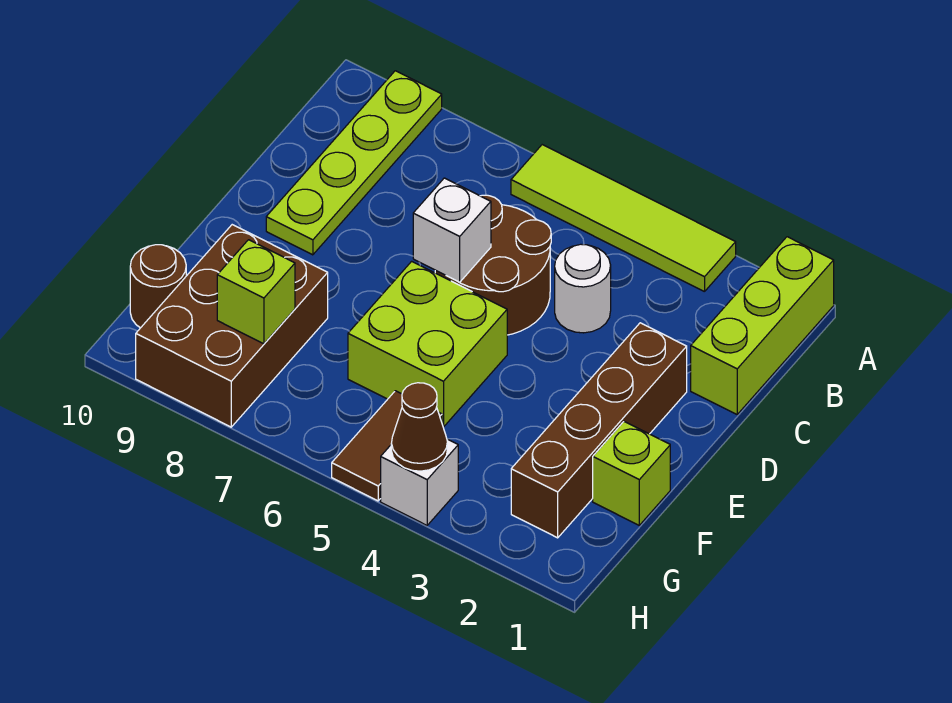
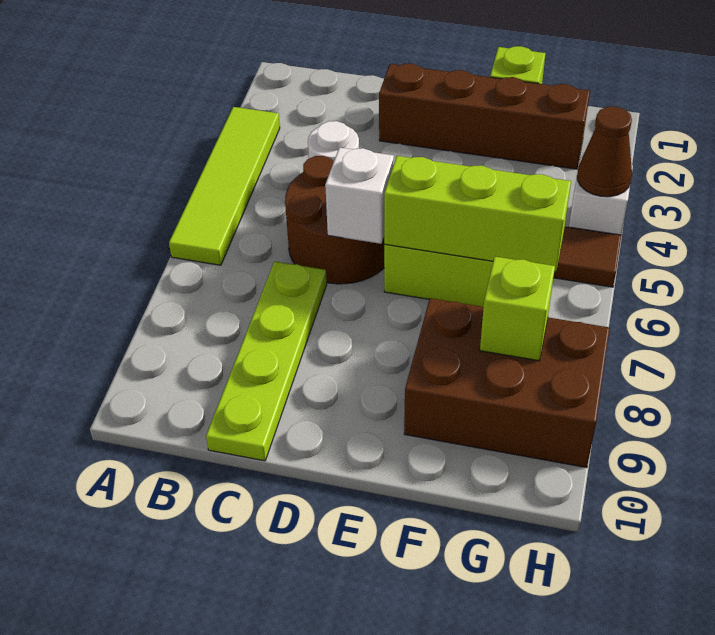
lime brick A1:C1 level 1 -> lime brick E6:G6 level 2
lime plate A9:D9 level 1 -> lime plate C7:C10 level 1
brown round brick G10 level 1 -> none

